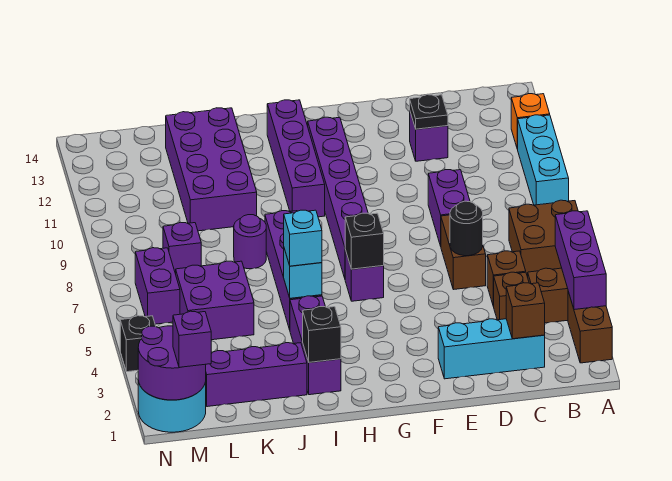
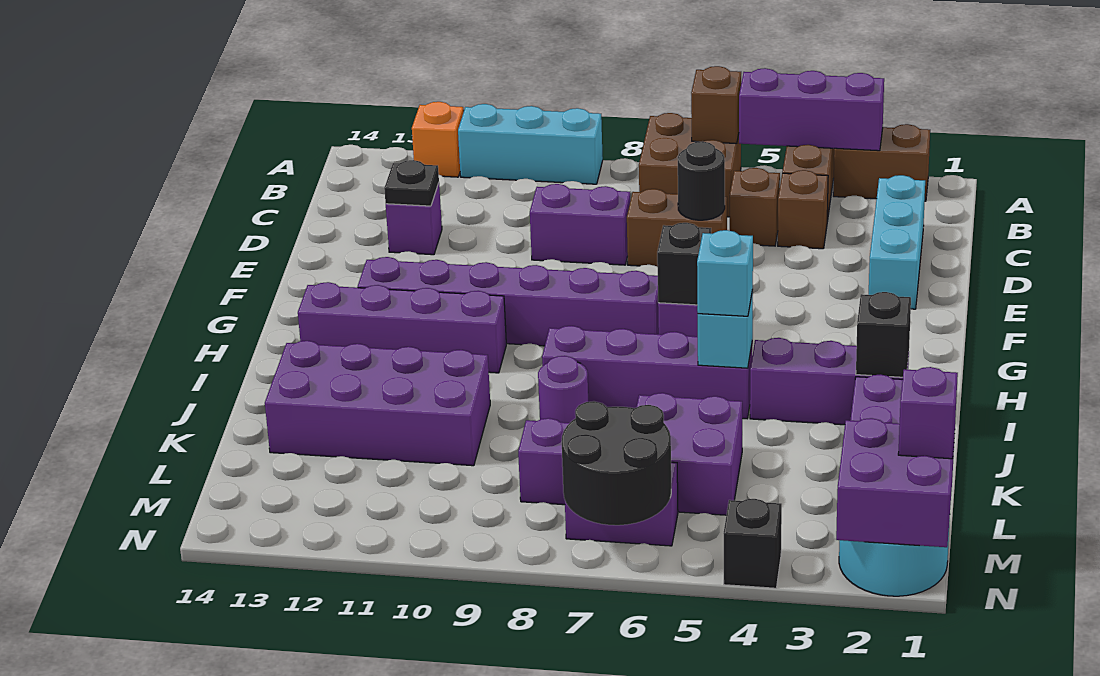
brown brick C2 level 2 -> brown brick A6 level 2
purple round brick M1:N2 level 2 -> purple brick M1:N2 level 2
none -> black round brick M6:N7 level 2

